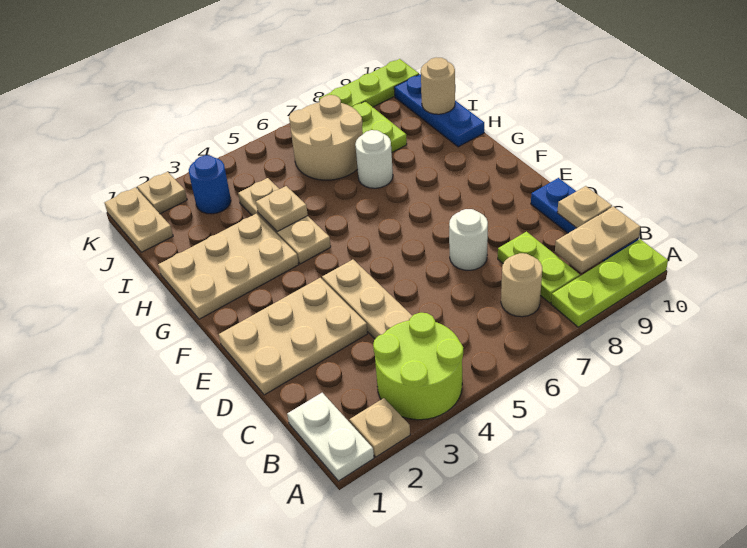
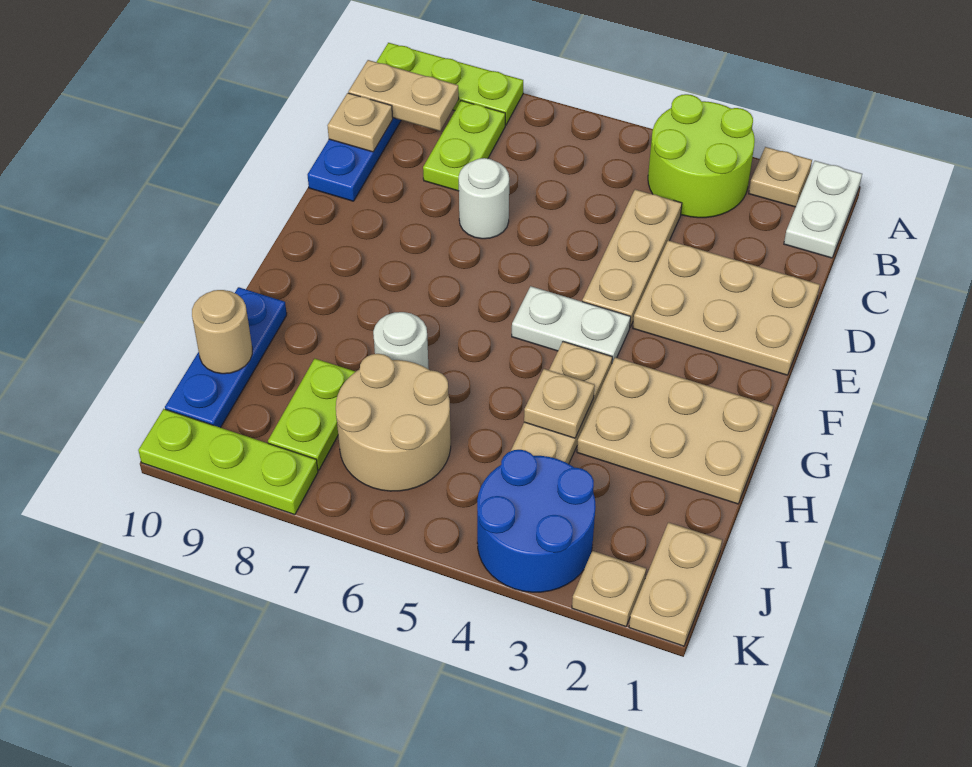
tan round brick B7 level 1 -> none
none -> white plate F4:F5 level 1
blue round brick J3 level 1 -> blue round brick J3:K4 level 1

